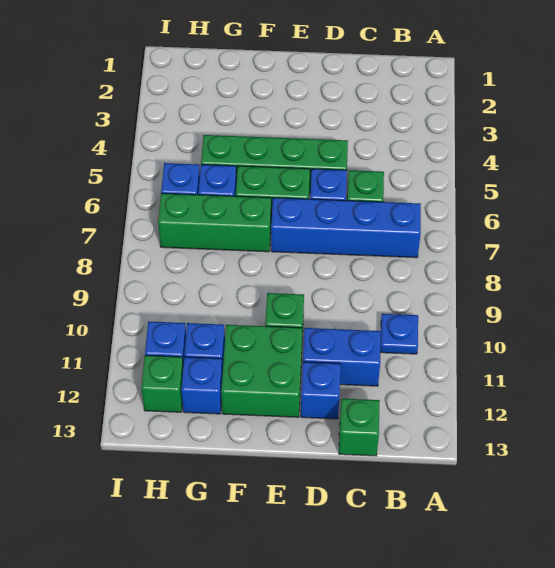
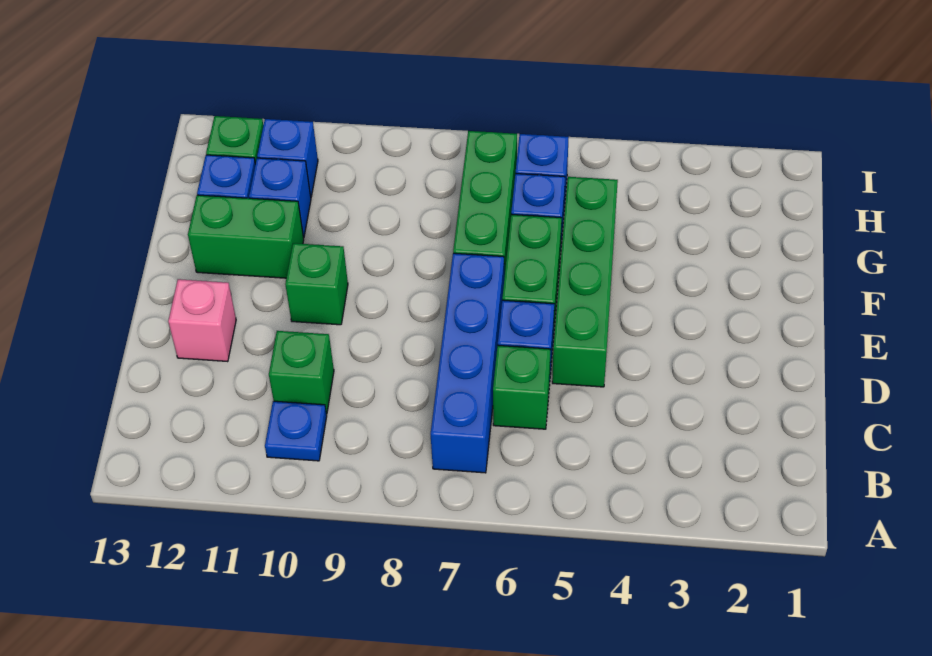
blue brick C11:D11 level 1 -> none
green brick C13 level 1 -> green brick C10 level 1
blue brick D12 level 1 -> pink brick D12 level 1
green brick E11:F12 level 1 -> green brick F11:F12 level 1

